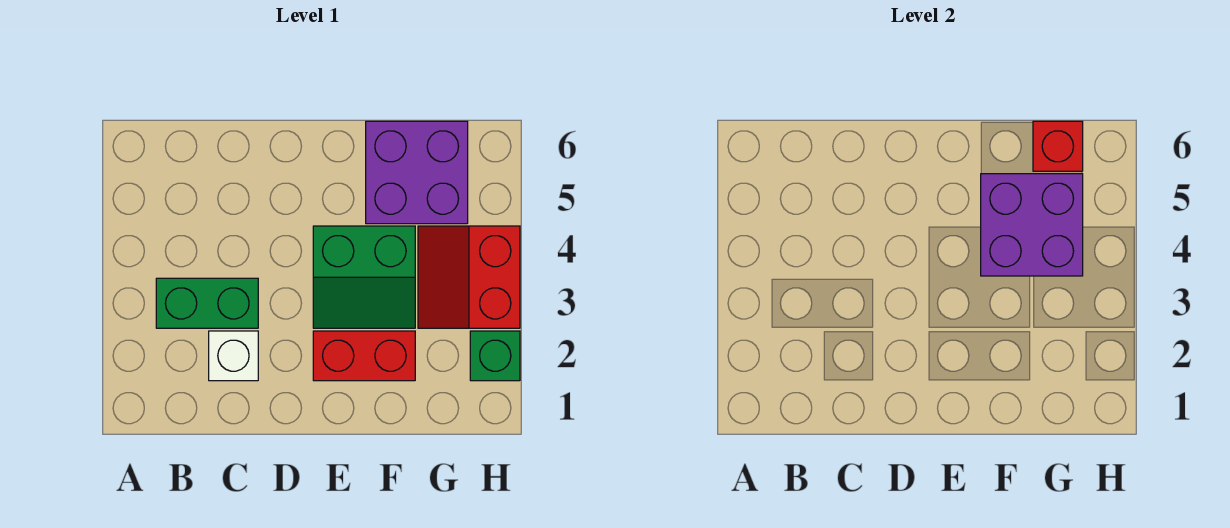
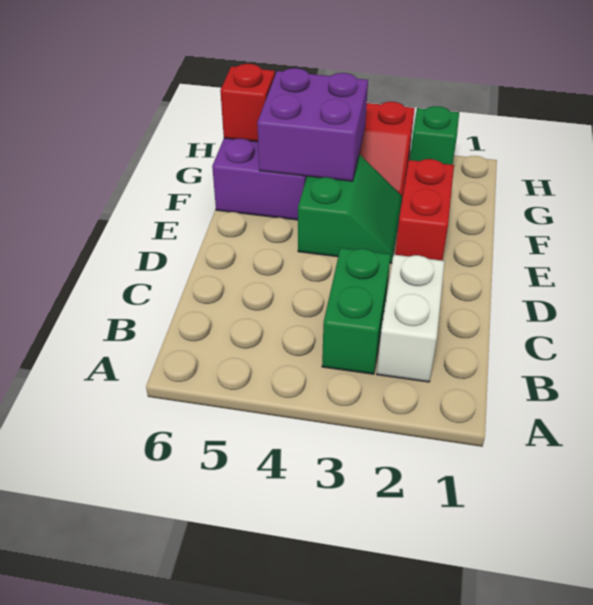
white brick C2 level 1 -> white brick B2:C2 level 1

